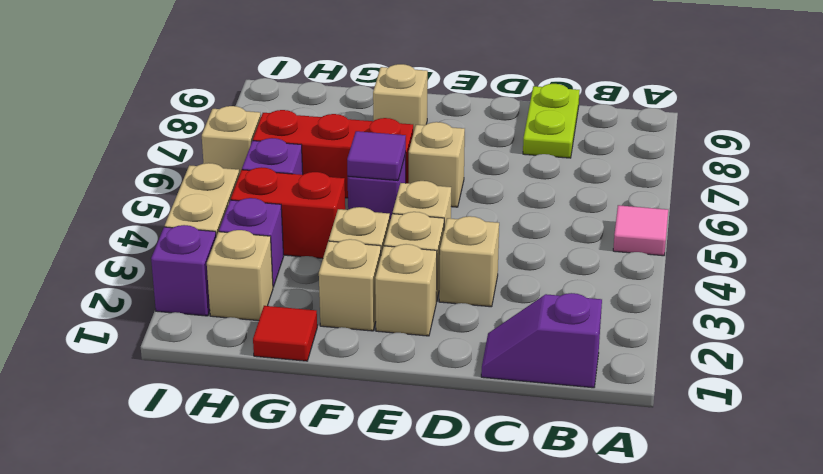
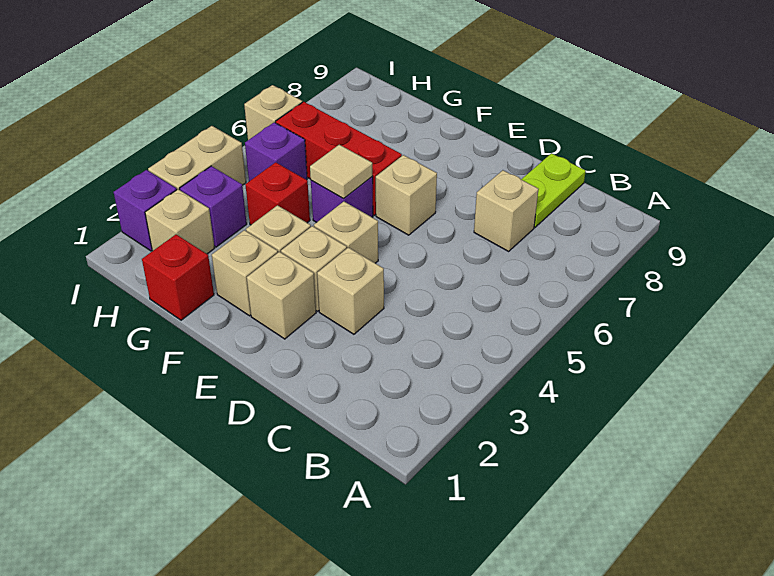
pink tile A5 level 1 -> none
purple slope B1:C1 level 1 top B -> none
purple tile F5 level 2 -> tan tile F5 level 2
tan brick F8 level 1 -> tan brick C7 level 1
red tile G1 level 1 -> red brick G1 level 1
red brick G4:H4 level 1 -> red brick G4 level 1

